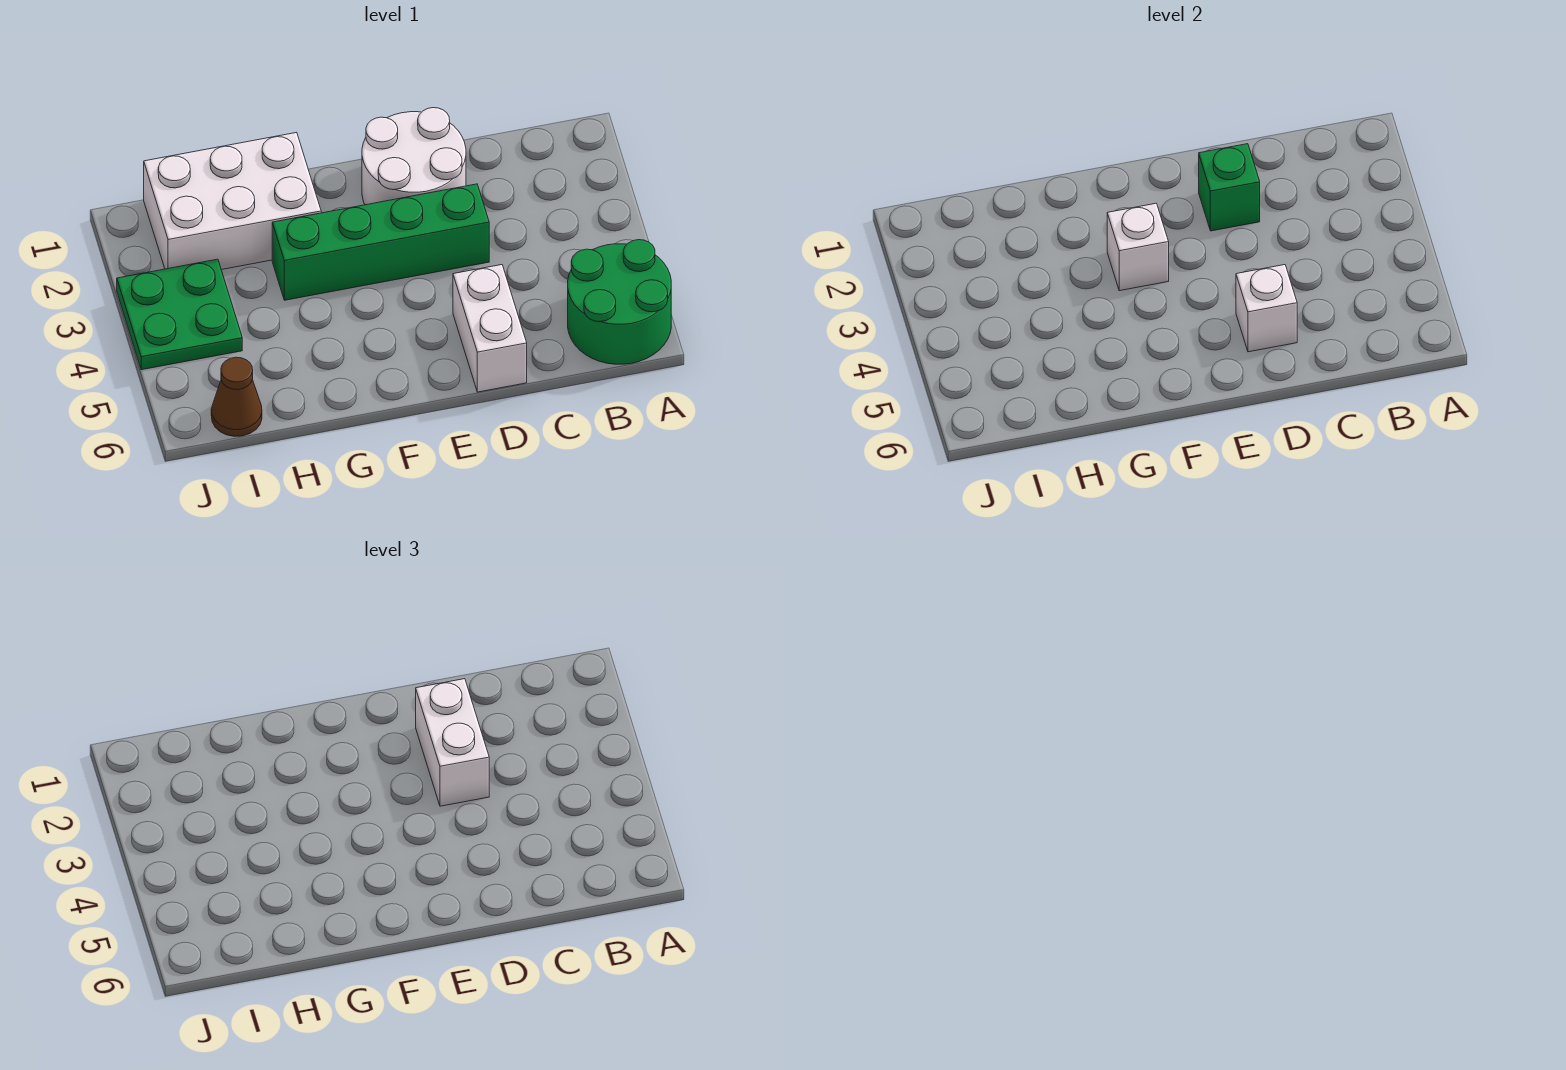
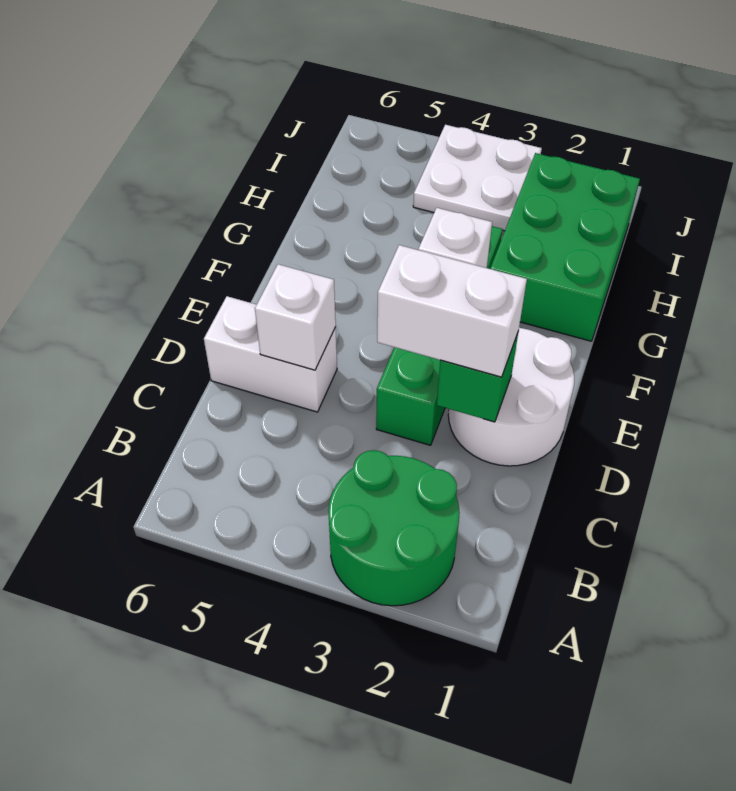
green round brick A5:B6 level 1 -> green round brick A2:B3 level 1
white brick G1:I2 level 1 -> green brick G1:I2 level 1
green plate I3:J4 level 1 -> white plate I3:J4 level 1
brown cone I6 level 1 -> none

